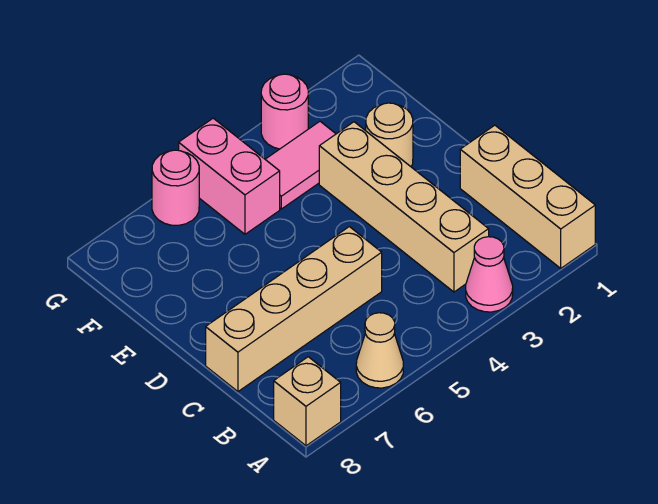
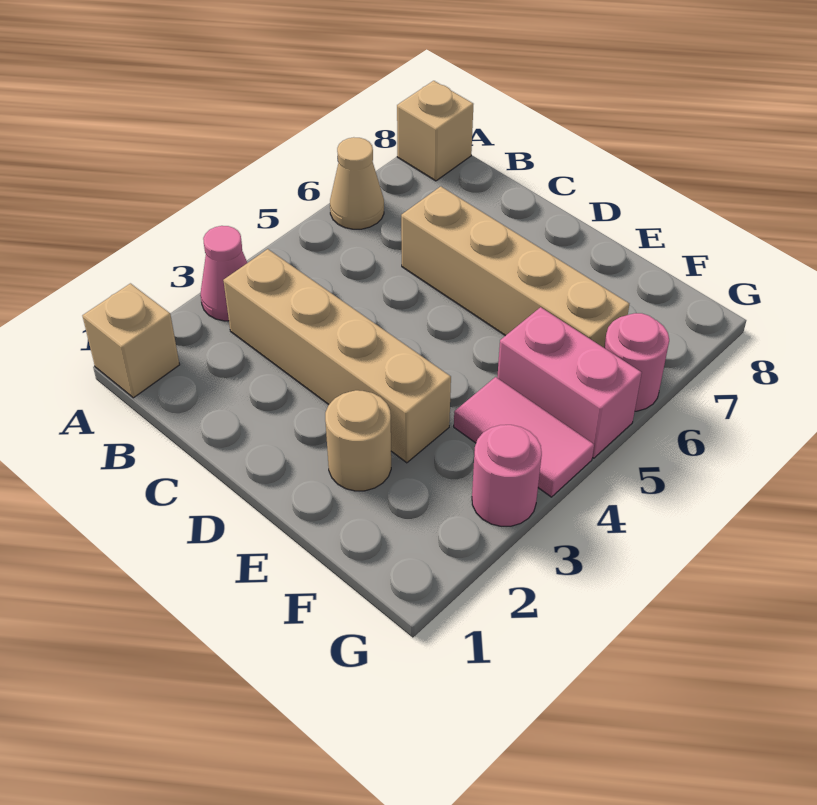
tan brick A1:C1 level 1 -> tan brick A1 level 1
tan brick C5:C8 level 1 -> tan brick C6:F6 level 1
pink tile F3:F4 level 1 -> pink tile F4:G4 level 1

